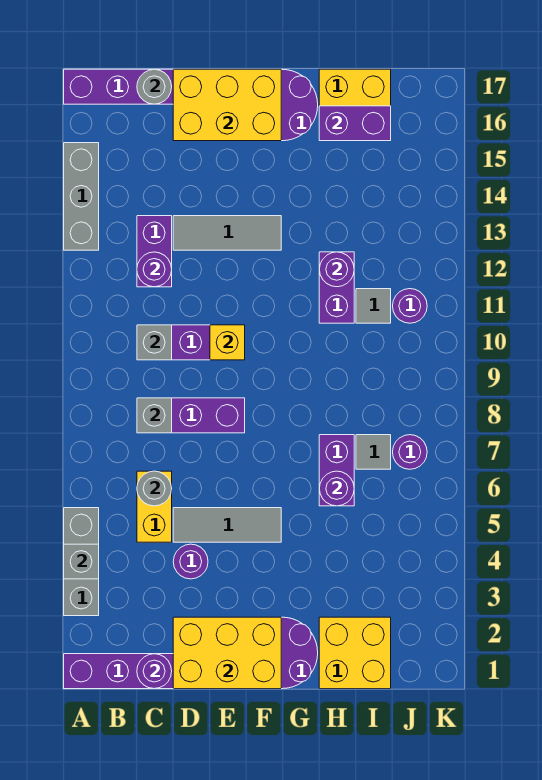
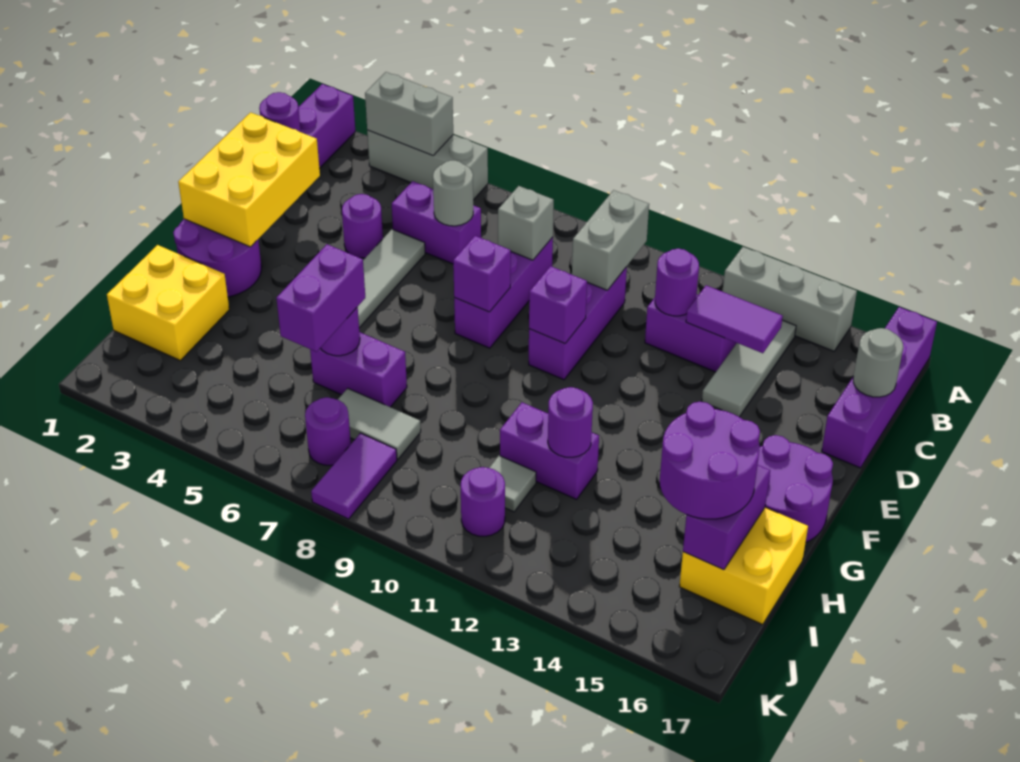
grey brick A4 level 2 -> grey brick A3:A4 level 2
yellow brick C5:C6 level 1 -> purple brick C5:C6 level 1
grey brick C10 level 2 -> grey brick B10:C10 level 2
none -> purple tile C13:C14 level 2
grey tile D13:F13 level 1 -> grey tile B14:D14 level 1
yellow brick D16:F17 level 2 -> none
none -> purple brick E8 level 2
yellow brick E10 level 2 -> purple brick E10 level 2
none -> purple brick H6:I6 level 3
none -> purple round brick H15:I16 level 3
grey tile I7 level 1 -> grey tile I7:I8 level 1
none -> purple tile J8:K8 level 1

